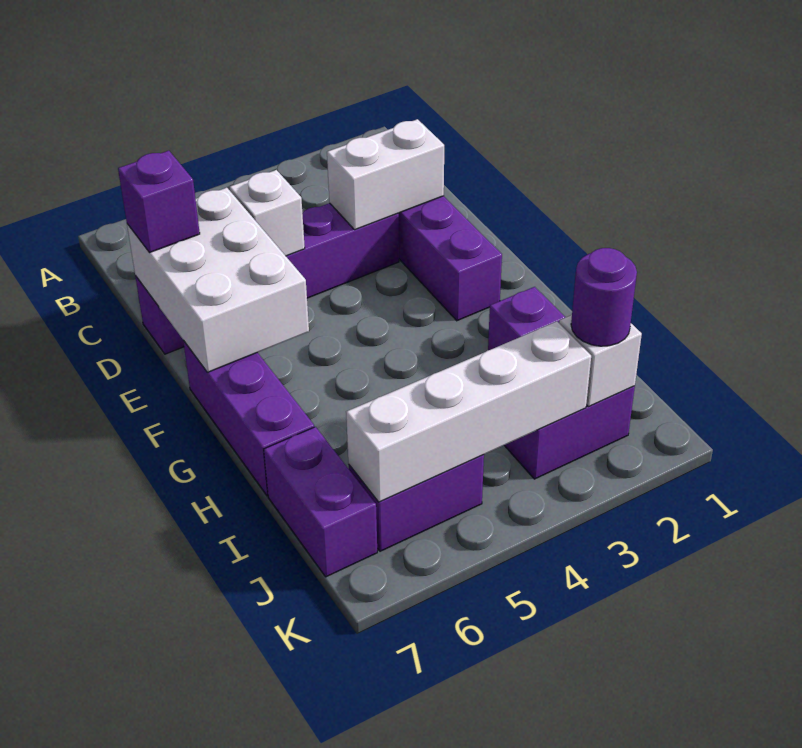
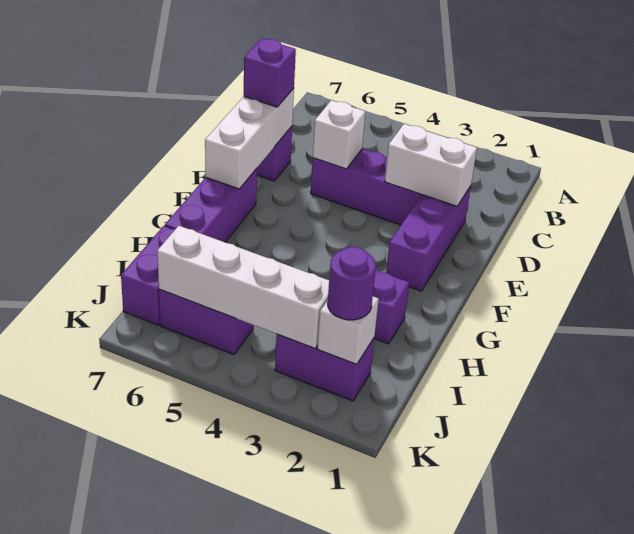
white brick D6:F7 level 2 -> white brick D7:F7 level 2

